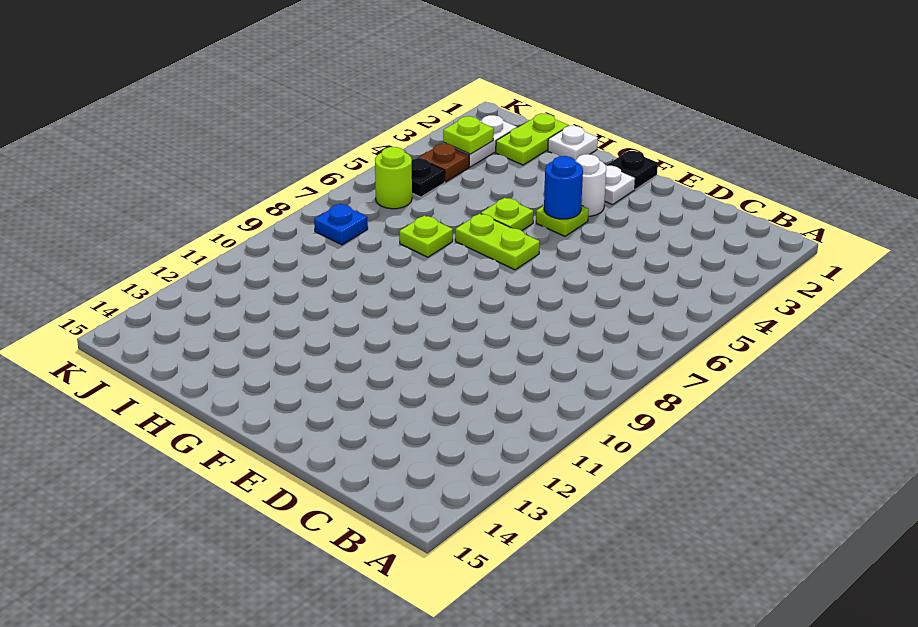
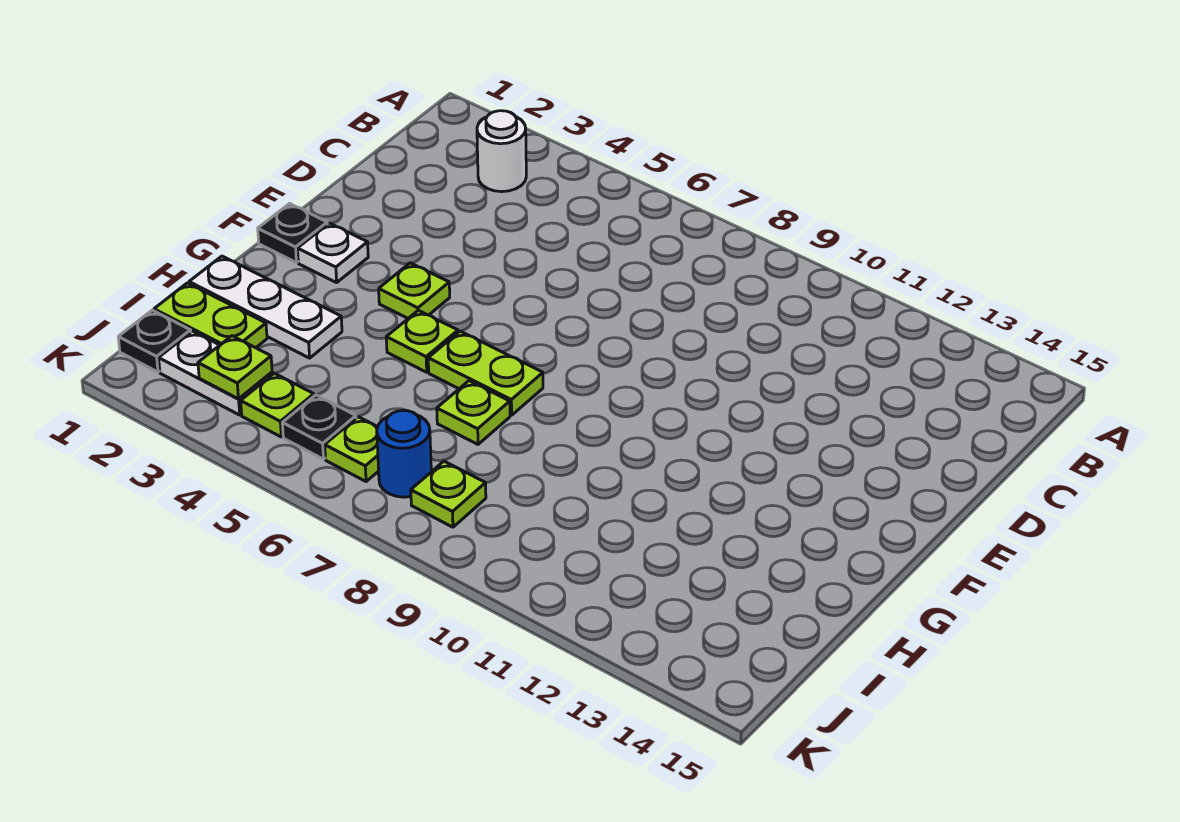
white round brick F3 level 1 -> white round brick B3 level 1
blue round brick F4 level 2 -> blue round brick J7 level 1
lime plate F6:G6 level 1 -> lime plate G6:G7 level 1
white plate H1 level 1 -> white plate H1:H3 level 1
none -> black plate J1 level 1
brown plate J4 level 1 -> lime plate J4 level 1
lime round brick J6 level 1 -> lime plate J6 level 1
blue plate J8 level 1 -> lime plate J8 level 1

